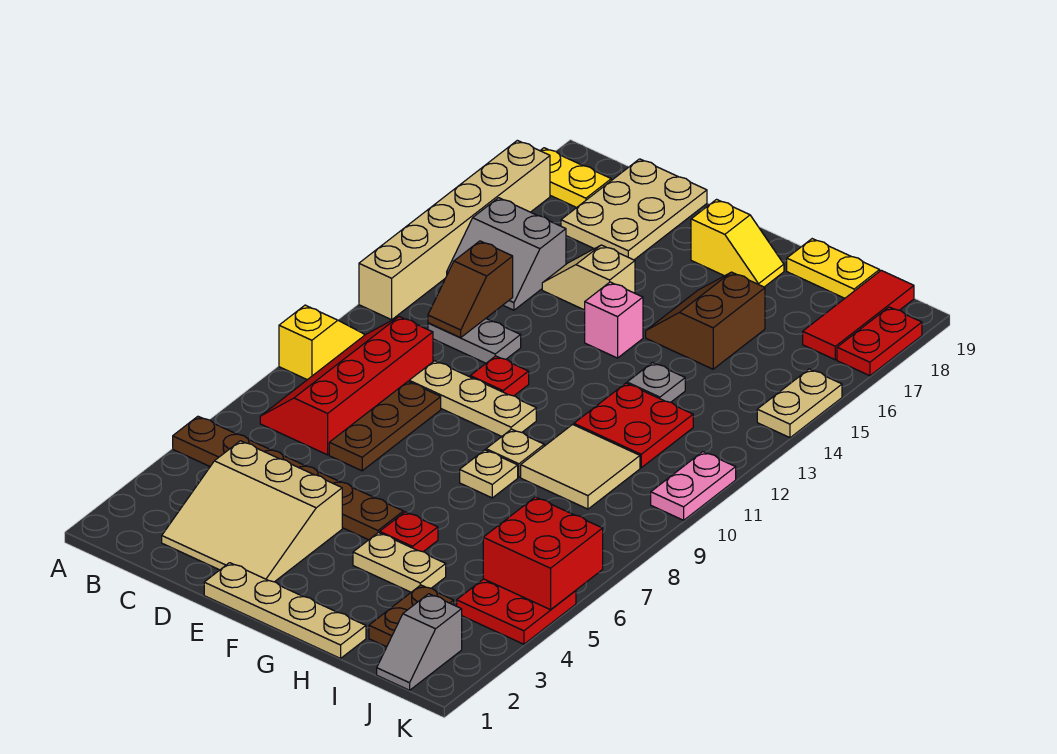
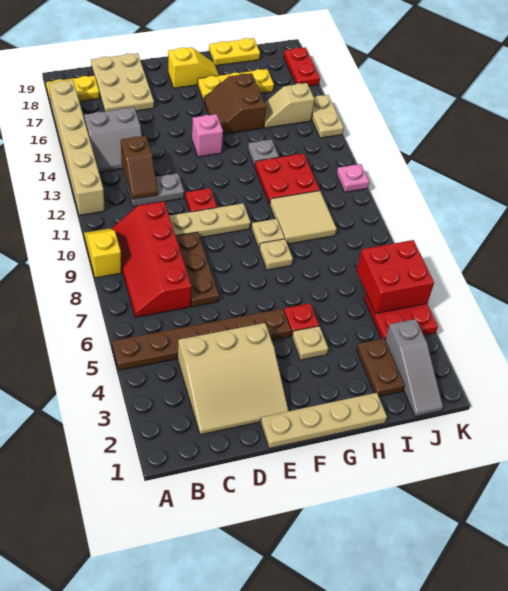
tan slope D15:E15 level 1 top E -> tan slope I15:J15 level 1 top J
tan plate G4:H4 level 1 -> tan plate G4 level 1
none -> yellow plate G17:I17 level 1
grey slope J1:J2 level 1 top 2 -> grey slope J1:J3 level 1 top 3
red tile J17:J19 level 1 -> none
pink plate K10:K11 level 1 -> pink plate K11 level 1

